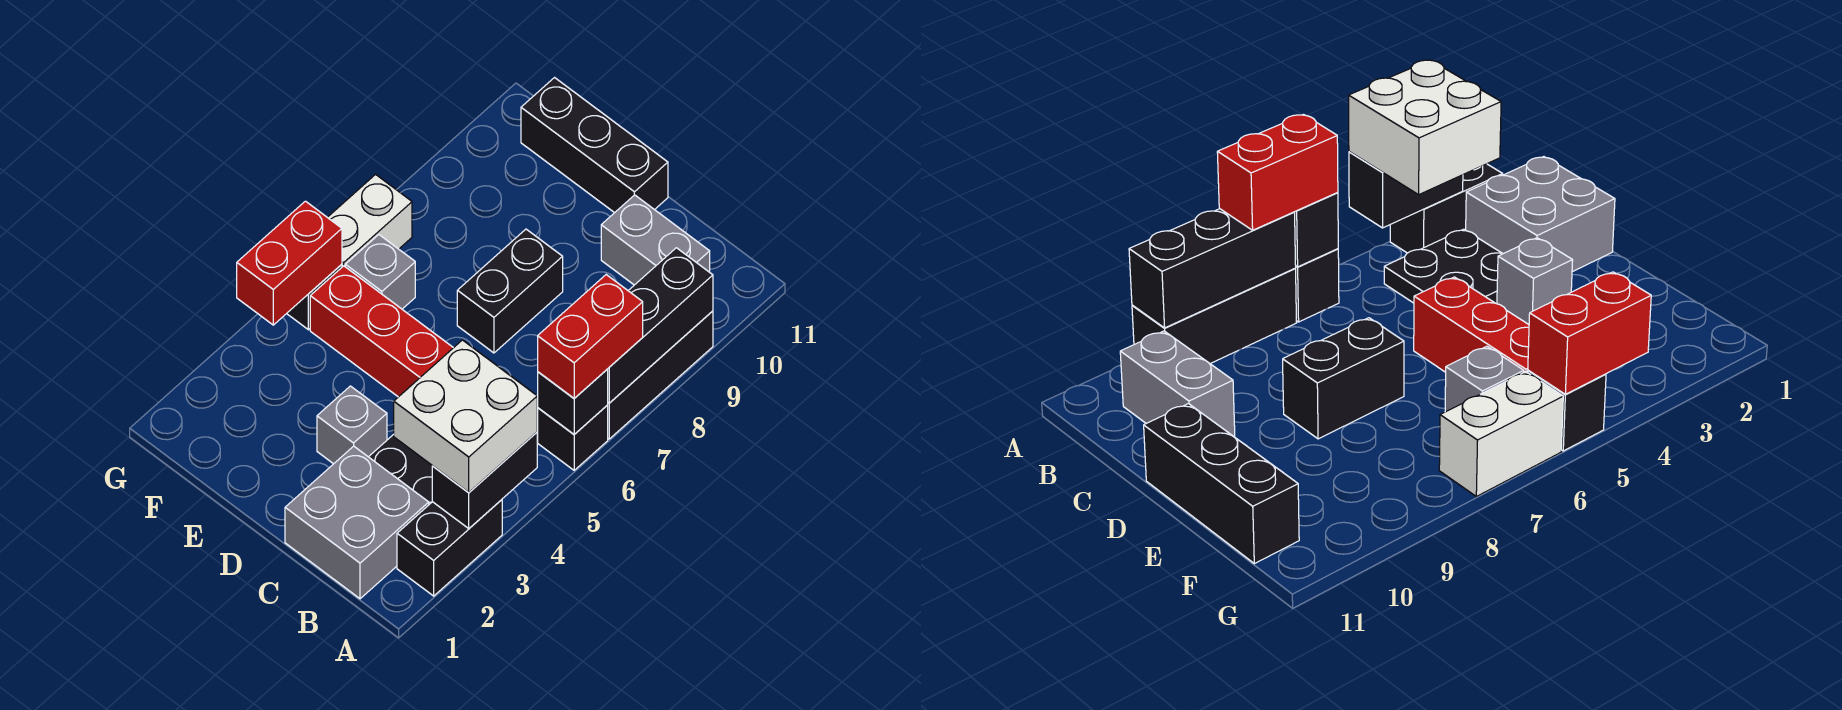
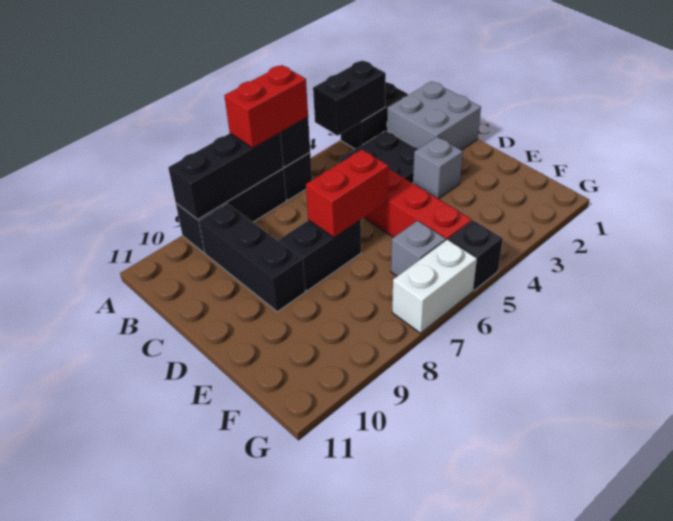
white brick A3:B4 level 3 -> none
grey brick B10:C10 level 1 -> none
black brick D11:F11 level 1 -> black brick B9:D9 level 1
red brick G4:G5 level 2 -> red brick D6:D7 level 2

